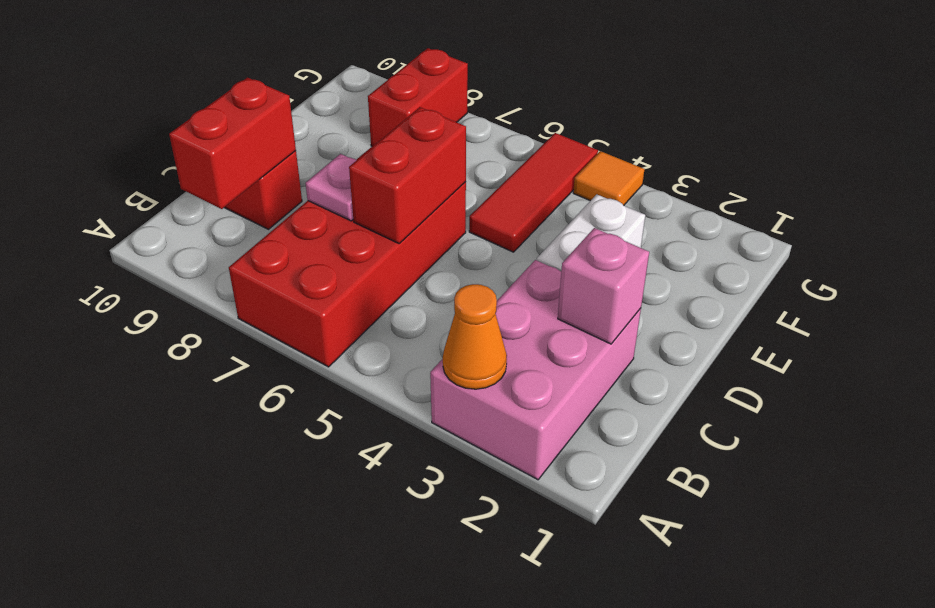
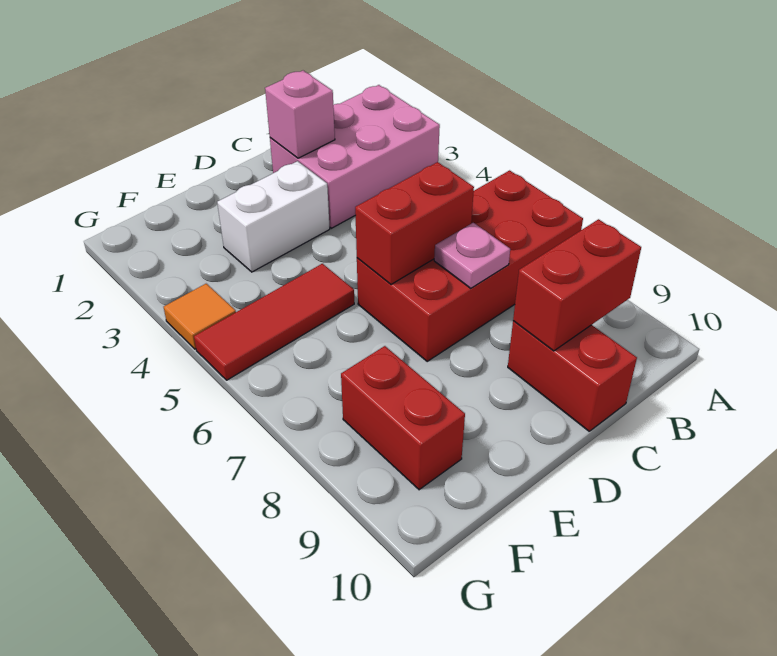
orange cone A3 level 2 -> none
red brick F8:G8 level 1 -> red brick F8:F9 level 1

